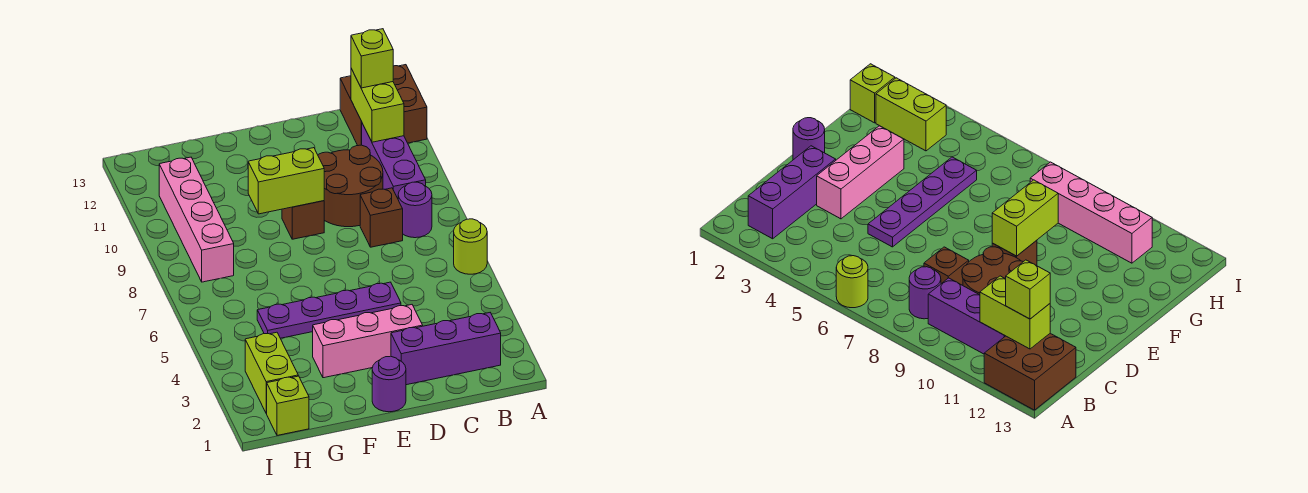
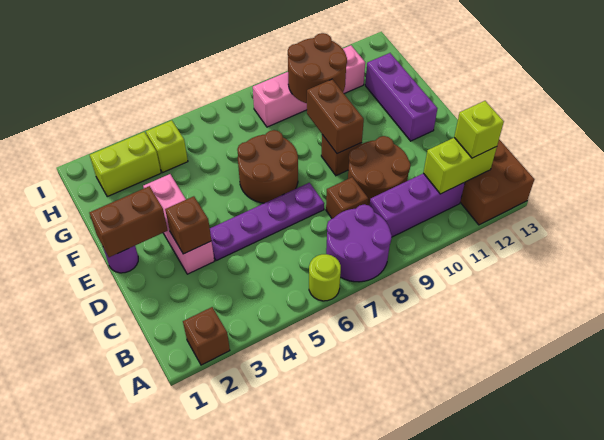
none -> brown brick A2 level 1
purple brick B2:D2 level 1 -> purple brick E12:G12 level 1
purple round brick B8 level 1 -> purple round brick A7:B8 level 1
none -> brown brick D3 level 2
purple plate D5:G5 level 1 -> purple plate D4:D7 level 1
none -> brown brick E1:E2 level 2
none -> brown round brick E6:F7 level 1
lime brick E9:F9 level 2 -> brown brick E9:F9 level 2
none -> brown round brick G9:H10 level 2
lime brick H1 level 1 -> lime brick H4 level 1

